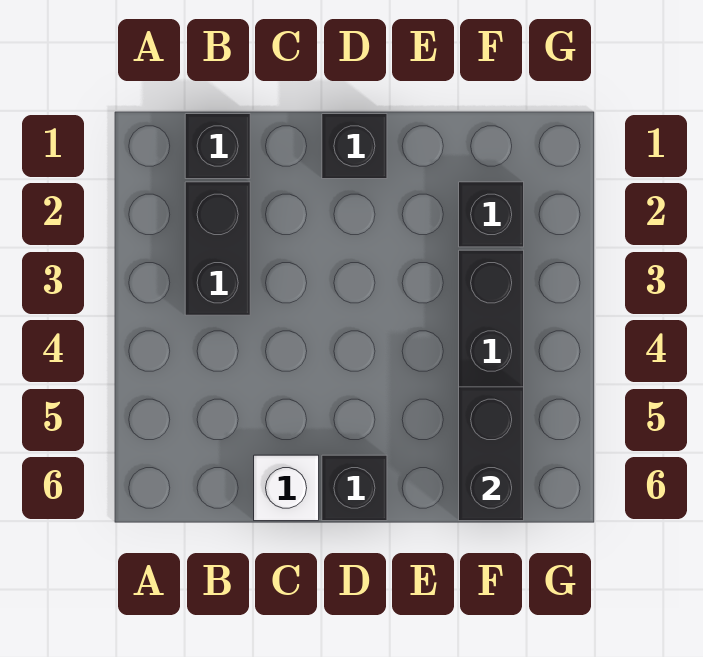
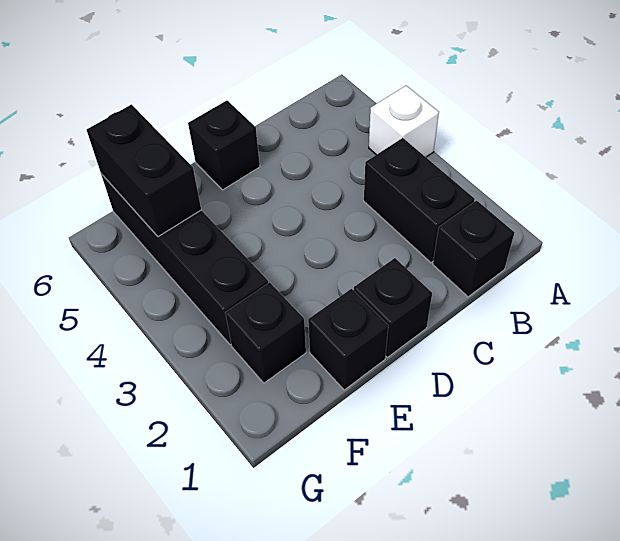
white brick C6 level 1 -> white brick A4 level 1
none -> black brick E1 level 1

